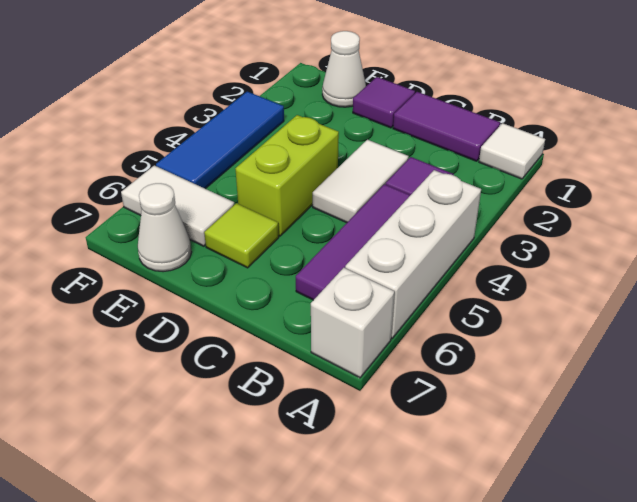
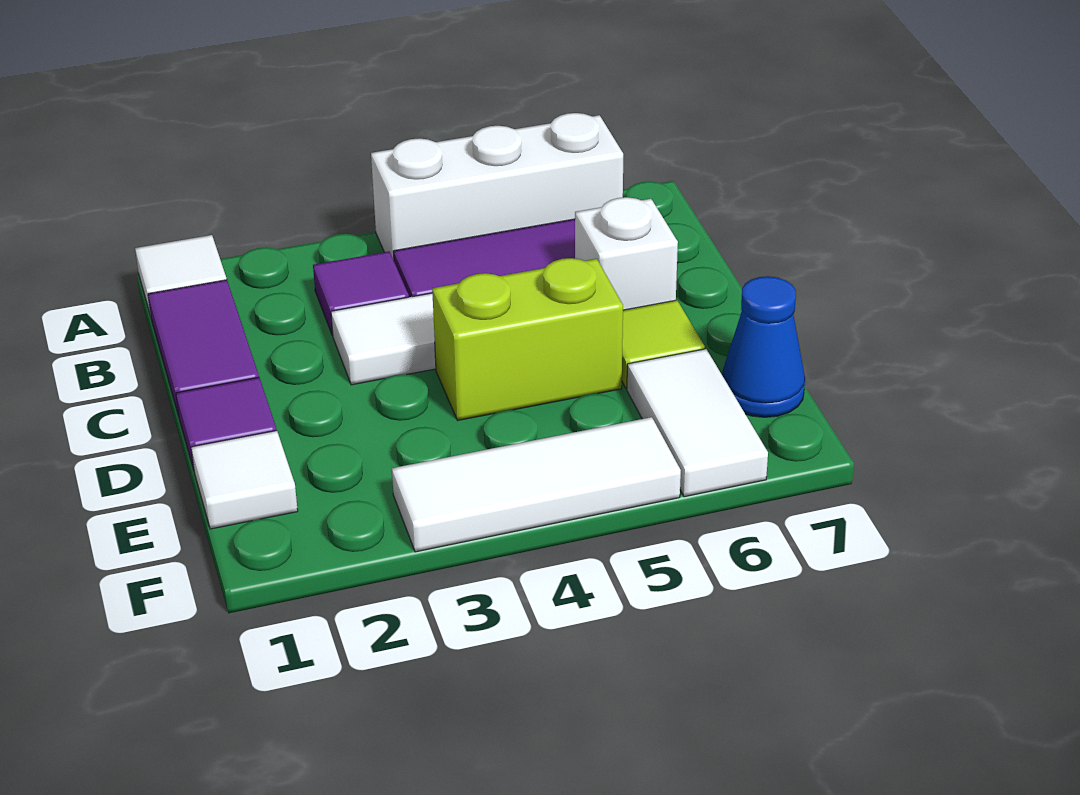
white brick A7 level 1 -> white brick C6 level 1
white cone E1 level 1 -> white tile E1 level 1
white cone E7 level 1 -> blue cone E7 level 1
blue tile F3:F5 level 1 -> white tile F3:F5 level 1

